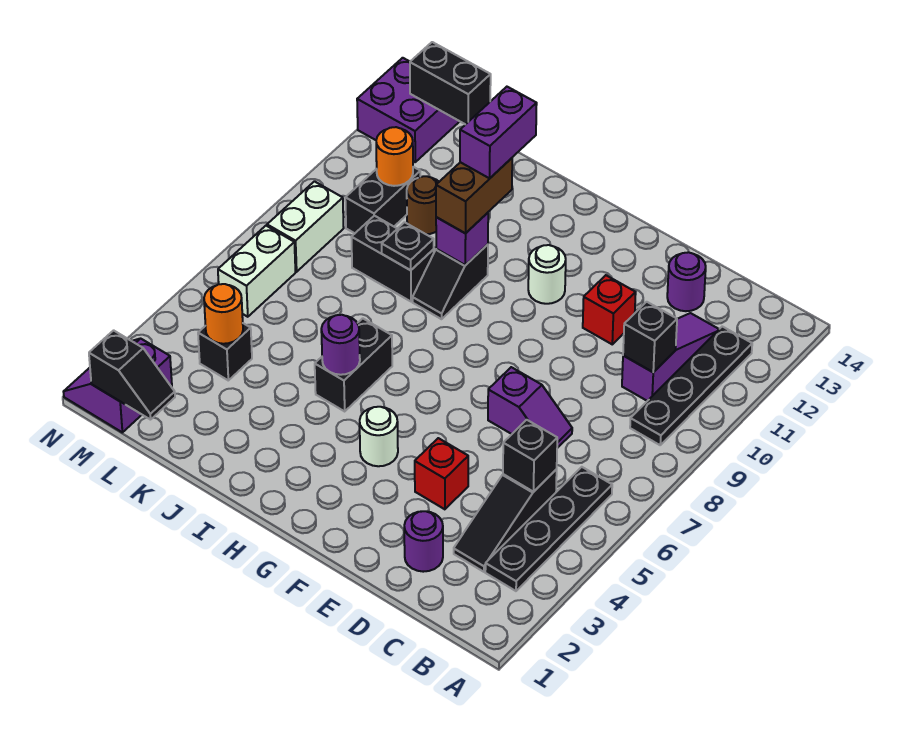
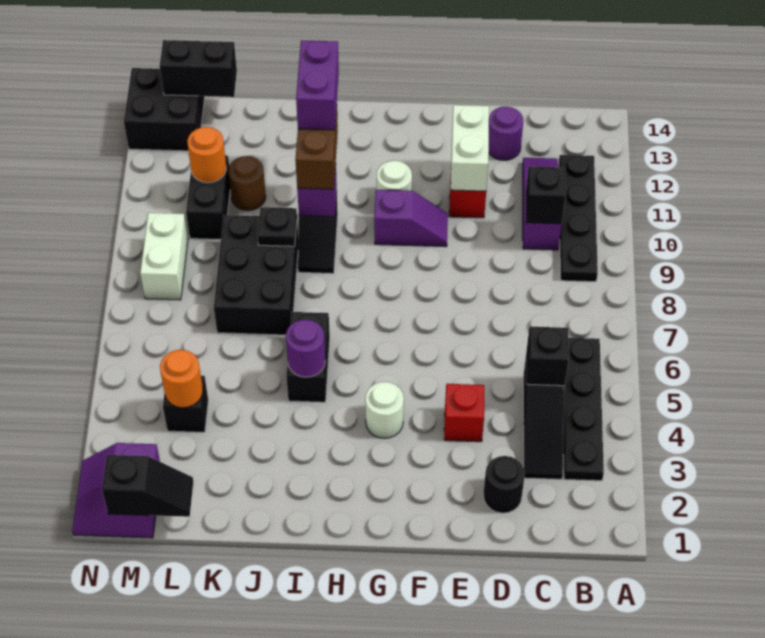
purple round brick D2 level 1 -> black round brick D2 level 1
purple slope D7:E7 level 1 top E -> purple slope F10:G10 level 1 top G
black brick J9:K9 level 1 -> black brick J7:K9 level 1
white brick M6:M7 level 1 -> white brick E11:E12 level 2
purple brick M13:N14 level 1 -> black brick M13:N14 level 1

